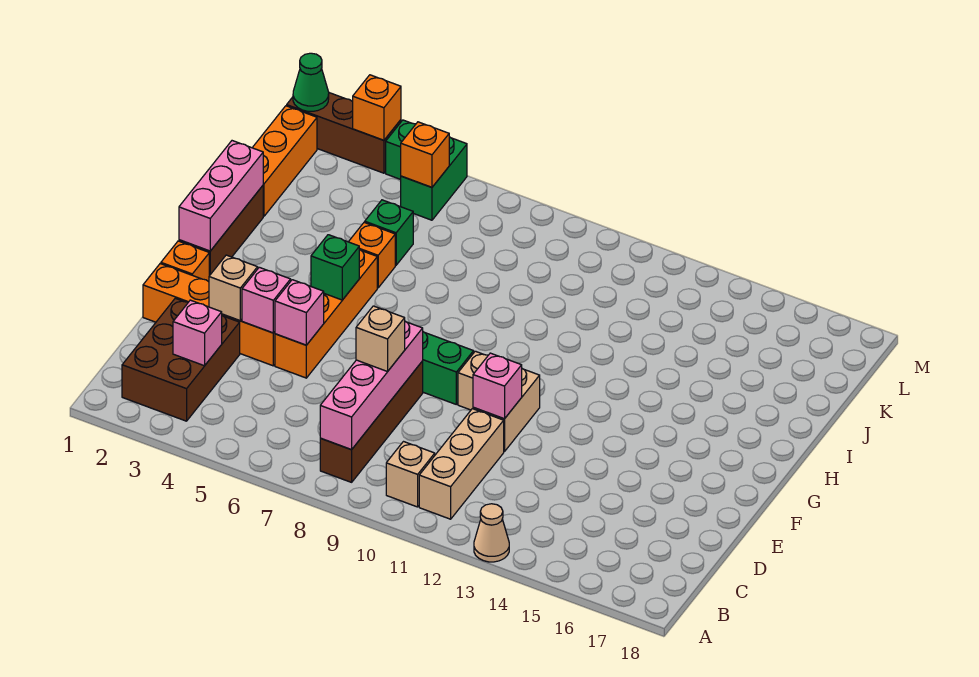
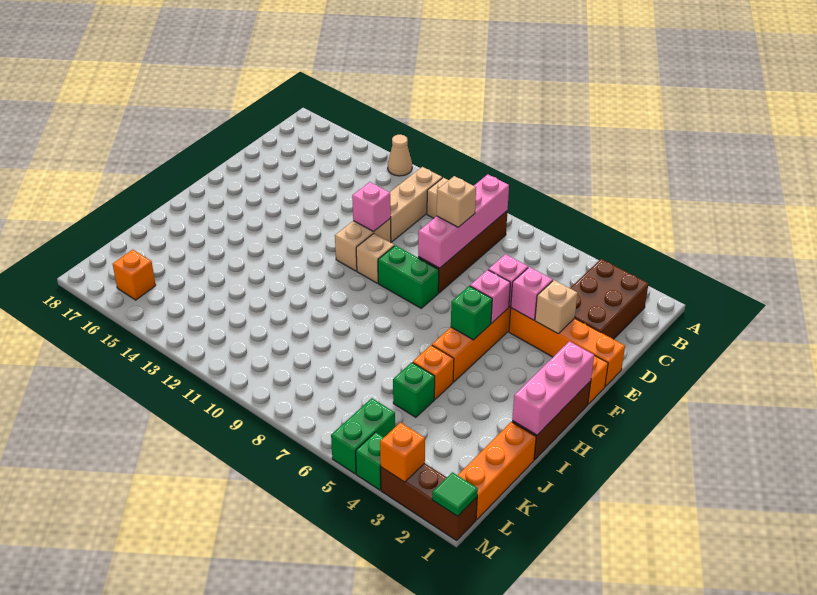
pink brick C3 level 2 -> pink brick F5 level 2
orange brick L5 level 2 -> orange brick L16 level 1
green cone M1 level 2 -> green tile M1 level 2

